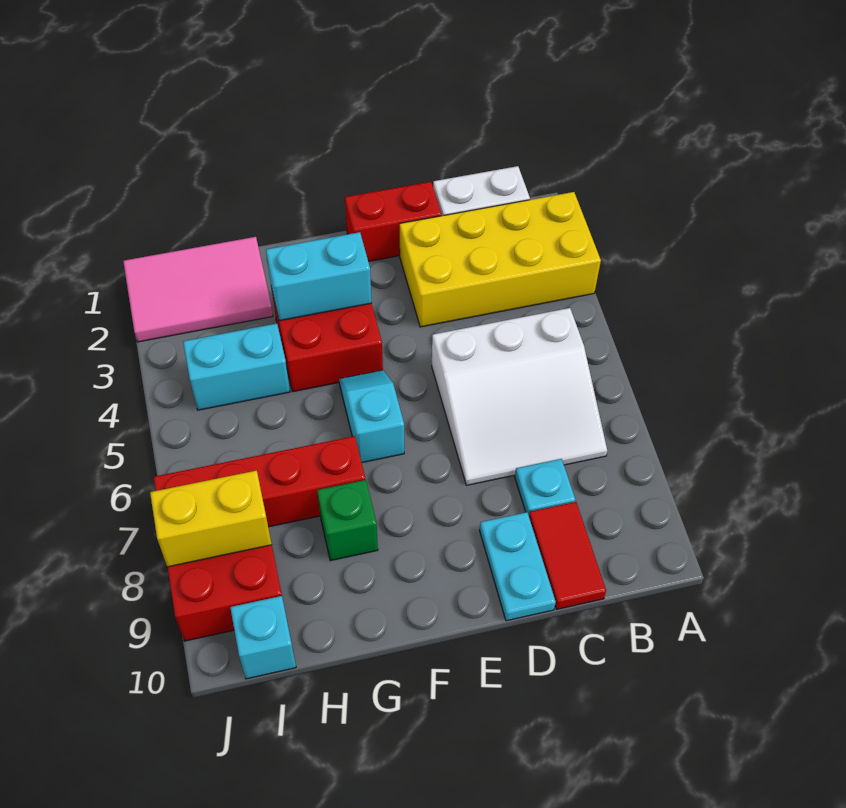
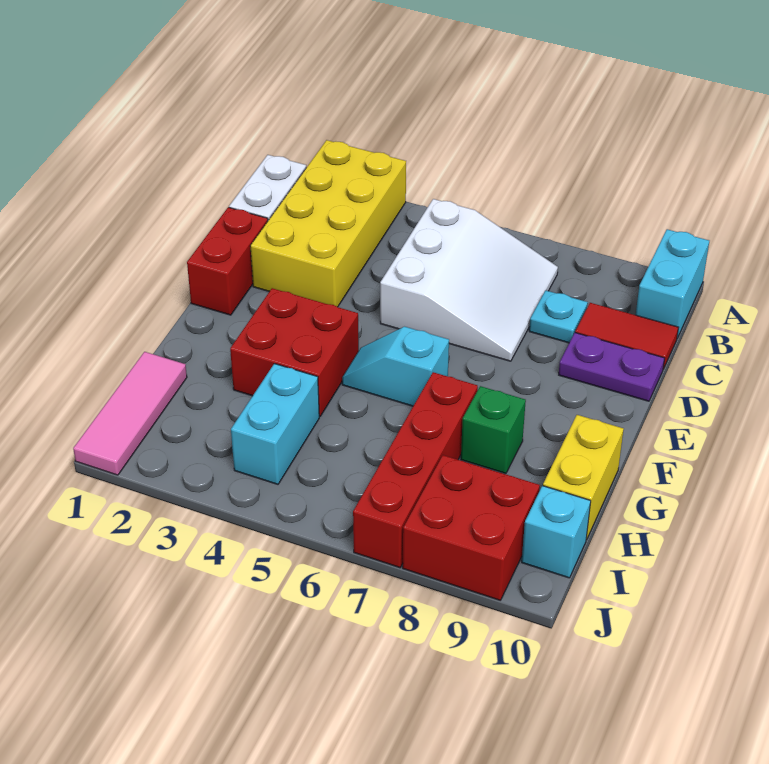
cyan plate D9:D10 level 1 -> purple plate D9:D10 level 1
cyan brick F3:G3 level 2 -> cyan brick A10:B10 level 1
pink tile H1:J2 level 1 -> pink tile H1:J1 level 1
yellow brick I8:J8 level 2 -> yellow brick G10:H10 level 1

